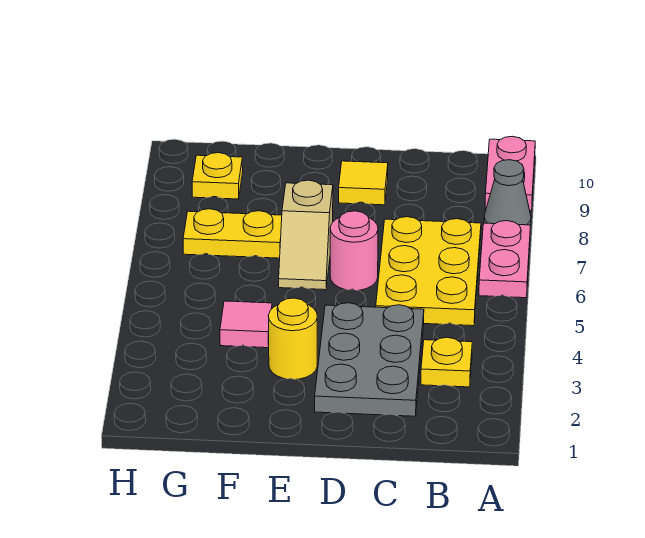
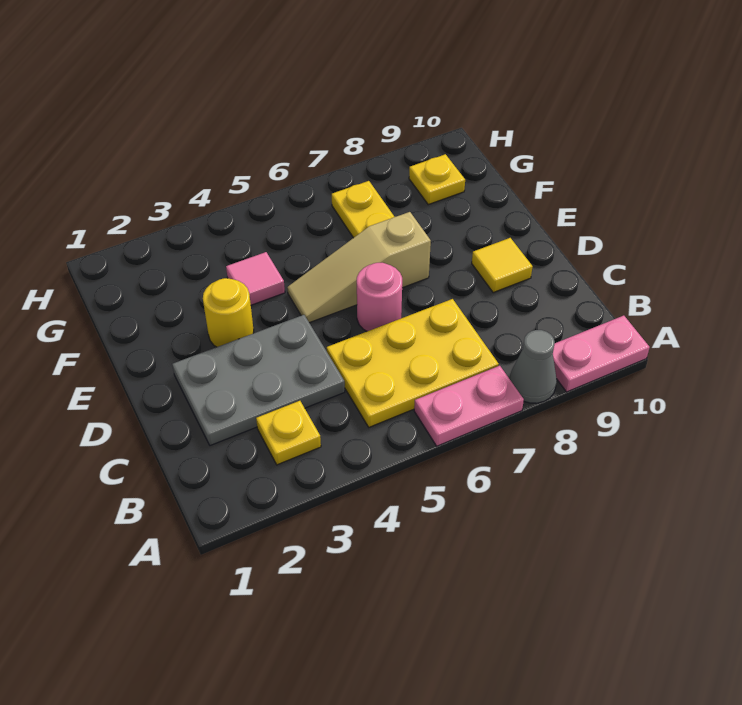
tan slope E6:E7 level 1 top 7 -> tan slope E5:E7 level 1 top 7

